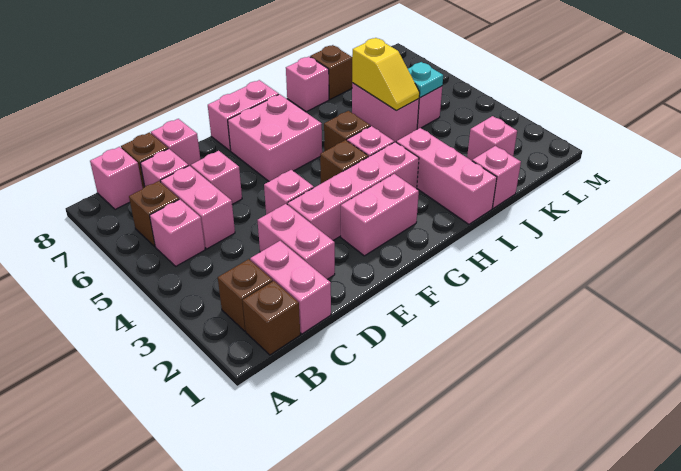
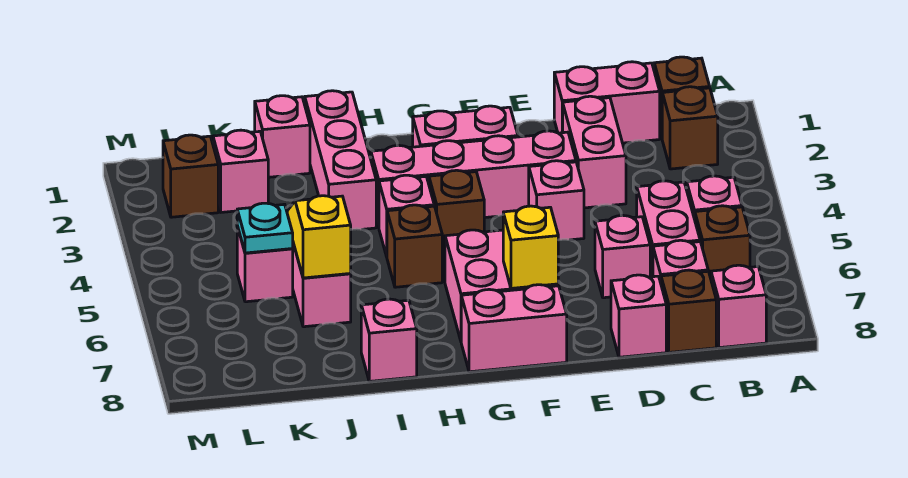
pink brick C1:C2 level 1 -> pink brick C1:D1 level 1
none -> yellow brick F7 level 2
brown brick J8 level 1 -> brown brick L2 level 1

